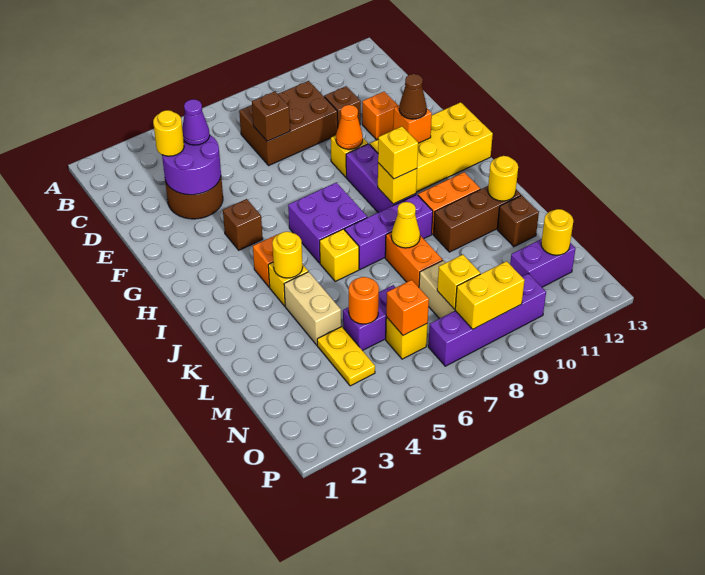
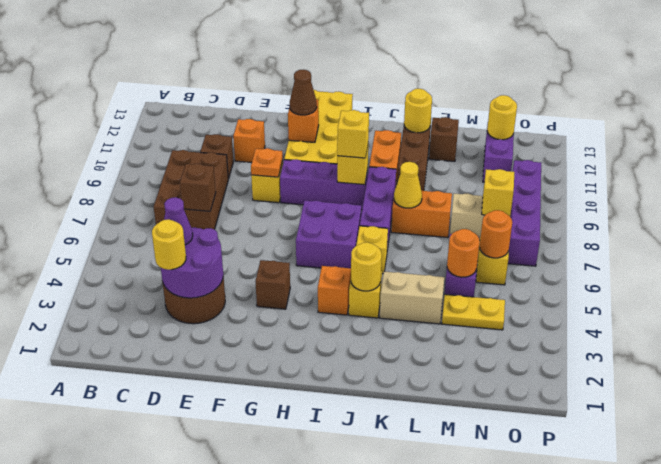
orange cone F9 level 2 -> orange plate F9 level 2
orange brick N6 level 2 -> orange round brick N6 level 2
yellow brick O8:O9 level 2 -> none

